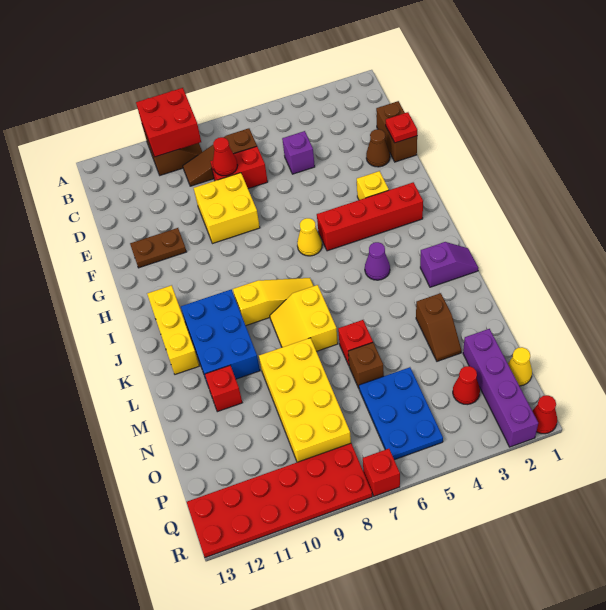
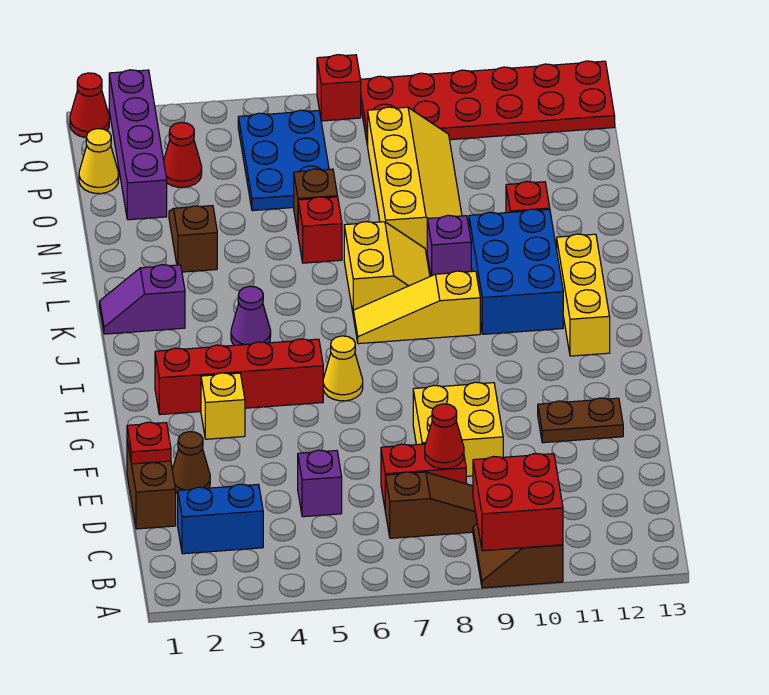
none -> blue brick C2:C3 level 1
none -> purple brick L9 level 1
yellow brick M8:P9 level 1 -> yellow slope M8:P9 level 1 top 8

